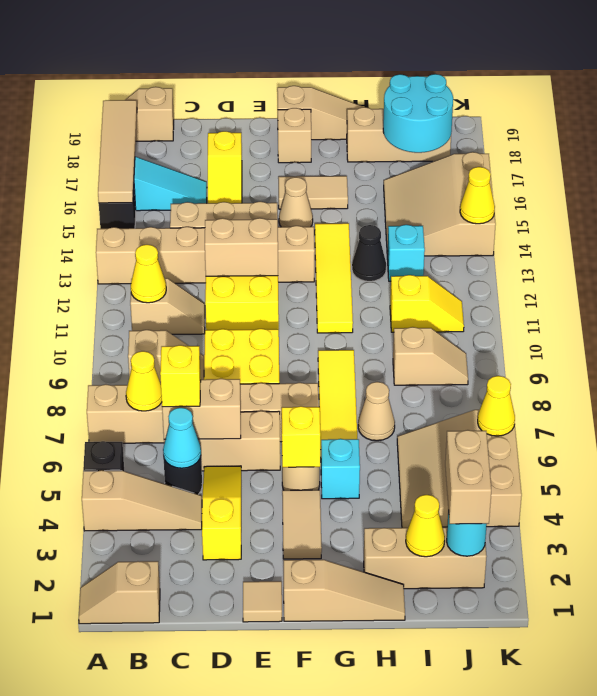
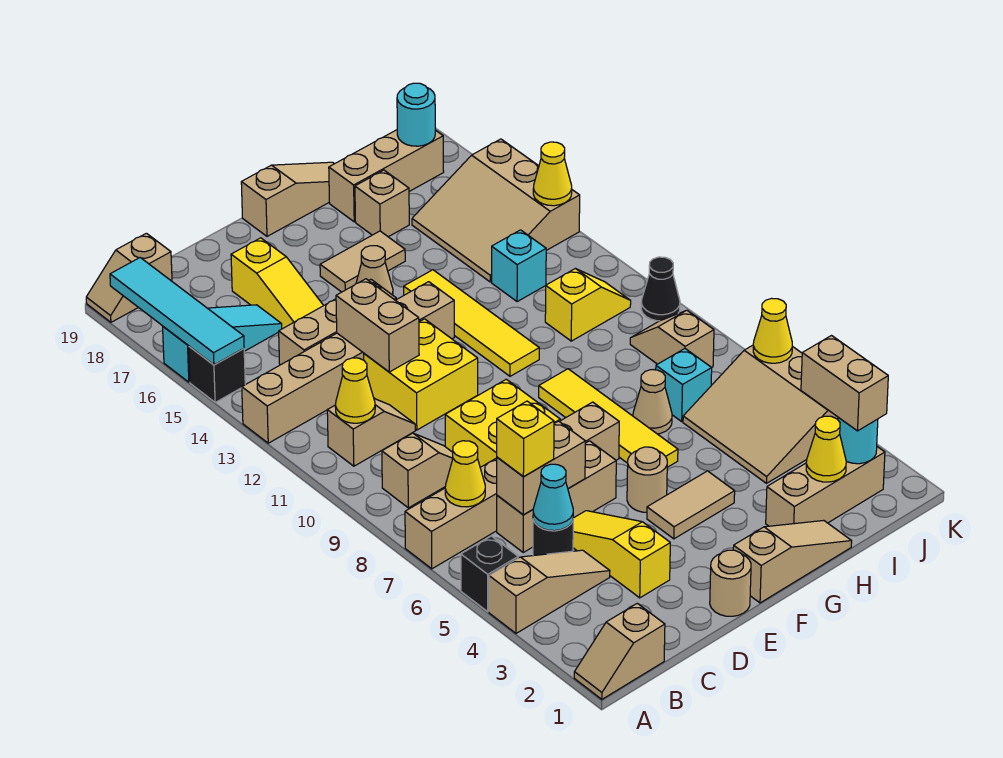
tan tile A15:A18 level 2 -> cyan tile A15:A18 level 2
tan brick D12:E12 level 2 -> tan brick D12:D13 level 2
tan tile E1 level 1 -> tan round brick E1 level 1
tan tile F3:F4 level 1 -> tan tile F4:G4 level 1
yellow brick F5 level 2 -> none
tan brick F18 level 1 -> tan brick H17 level 1
cyan brick G5 level 1 -> cyan brick I7 level 1
black cone H13 level 1 -> black cone K10 level 1
tan slope I9:J9 level 1 top I -> tan slope J8:J9 level 1 top 8
cyan round brick I17:J18 level 2 -> cyan round brick J18 level 2

